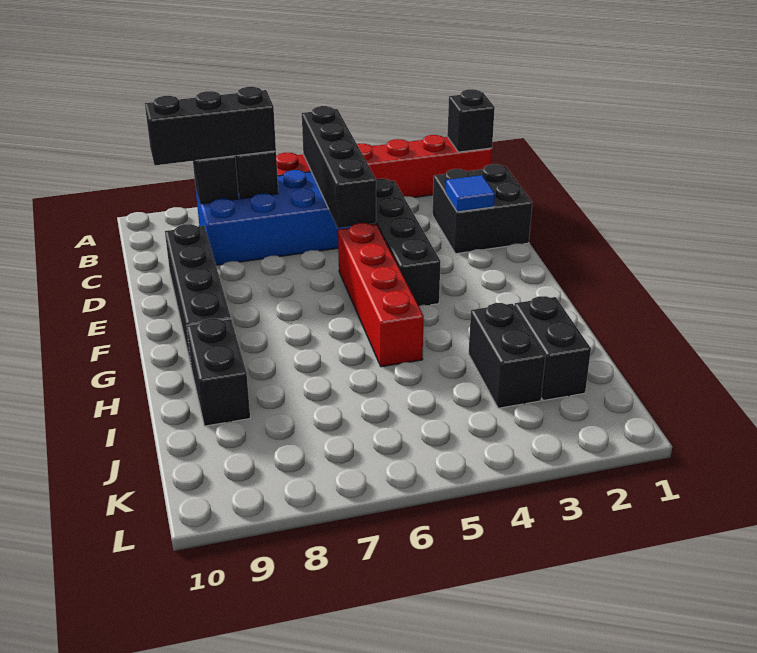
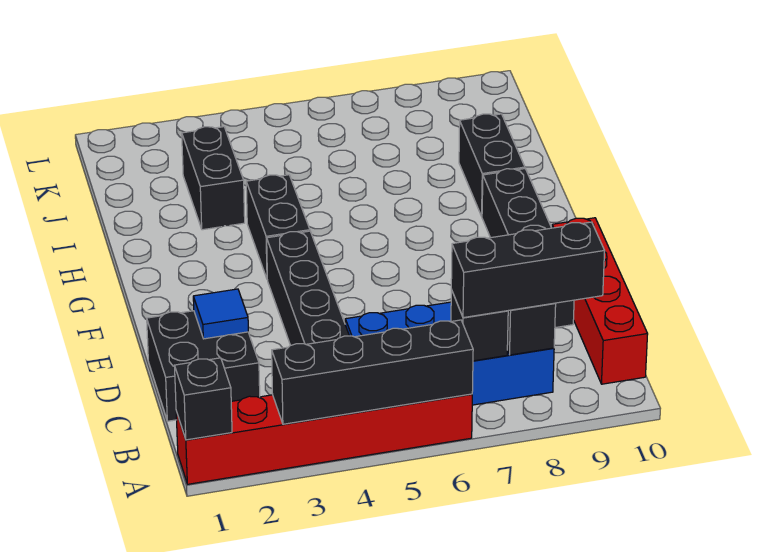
black brick A5:D5 level 2 -> black brick A3:A6 level 2
red brick E5:H5 level 1 -> red brick B10:E10 level 1
black brick I2:J2 level 1 -> black brick G4:H4 level 1

